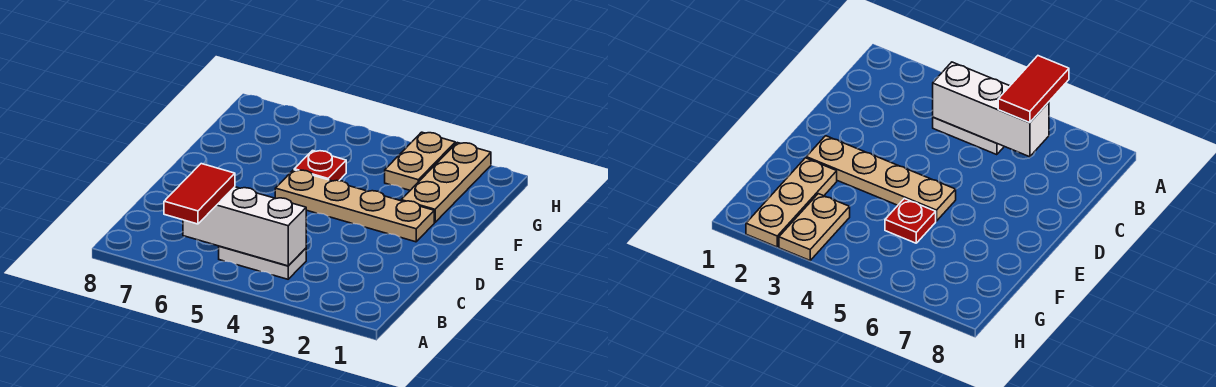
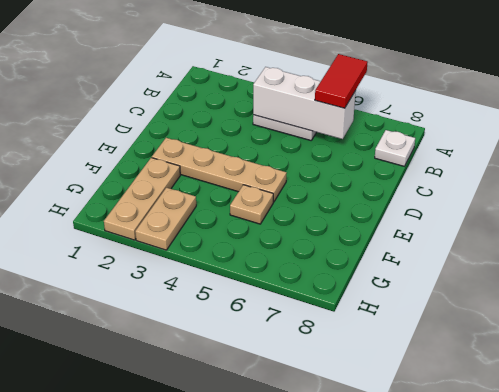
none -> white plate B8 level 1
red plate F5 level 1 -> tan plate F5 level 1

